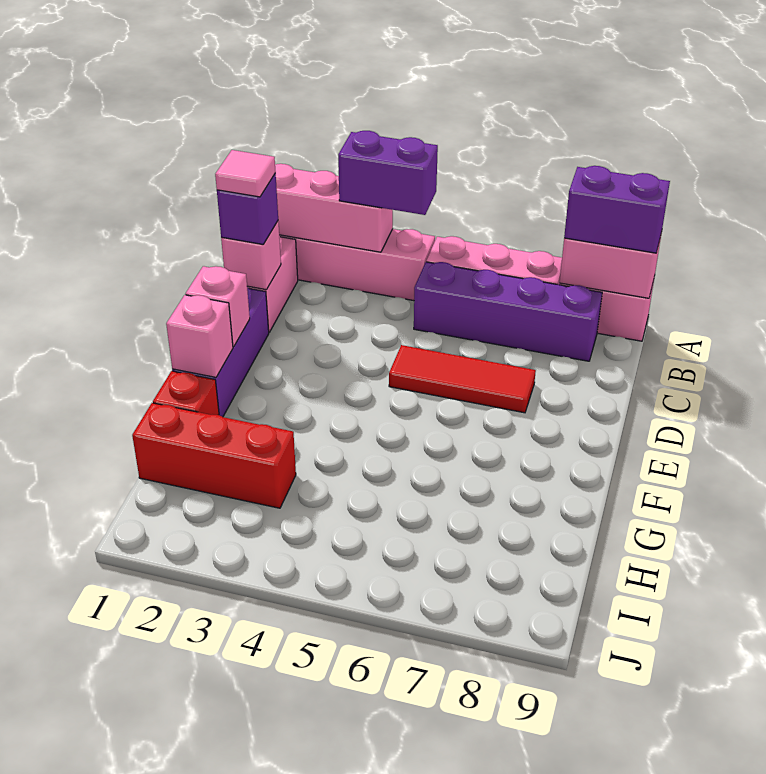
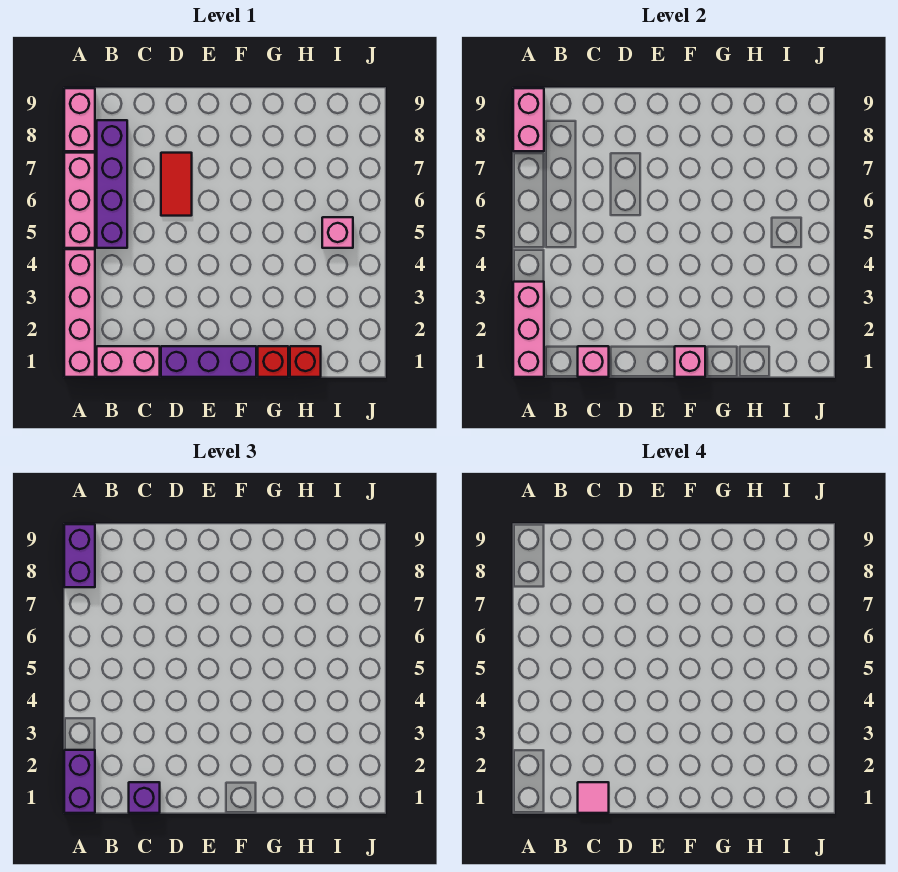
purple brick A3:A4 level 3 -> purple brick A1:A2 level 3
red tile D5:D7 level 1 -> red tile D6:D7 level 1
pink brick E1 level 2 -> pink brick I5 level 1
red brick H1:H3 level 1 -> red brick H1 level 1

